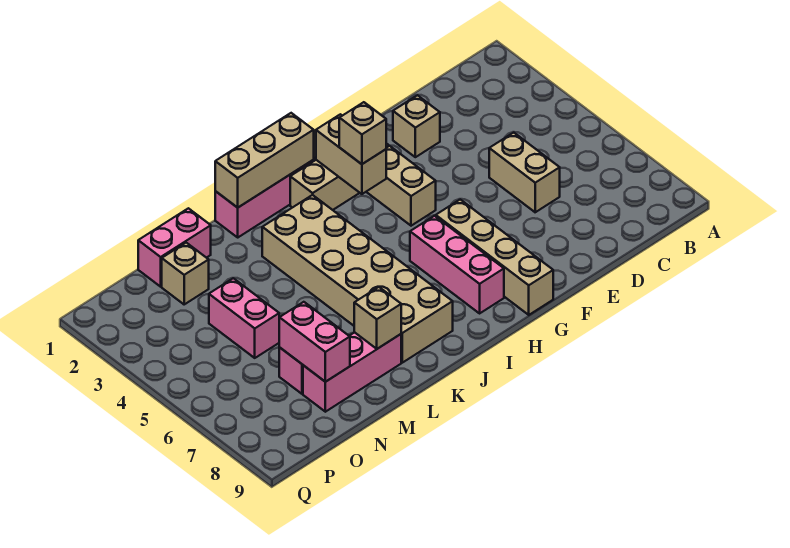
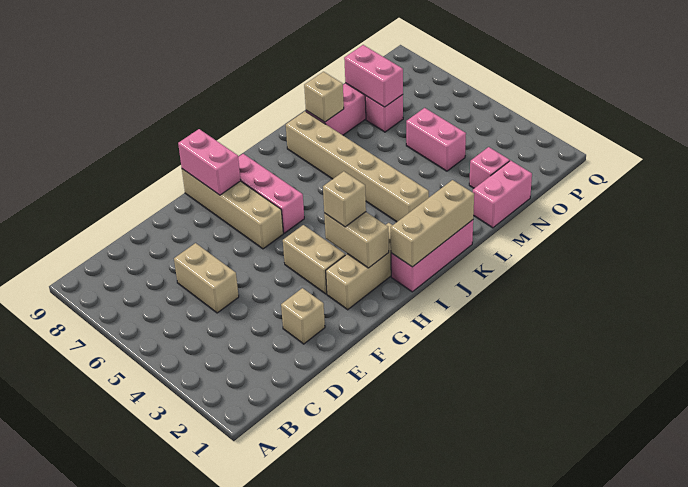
none -> pink brick G8:G9 level 2
tan brick J3:K8 level 1 -> tan brick K3:K8 level 1
tan brick N2 level 1 -> pink brick N2 level 1

